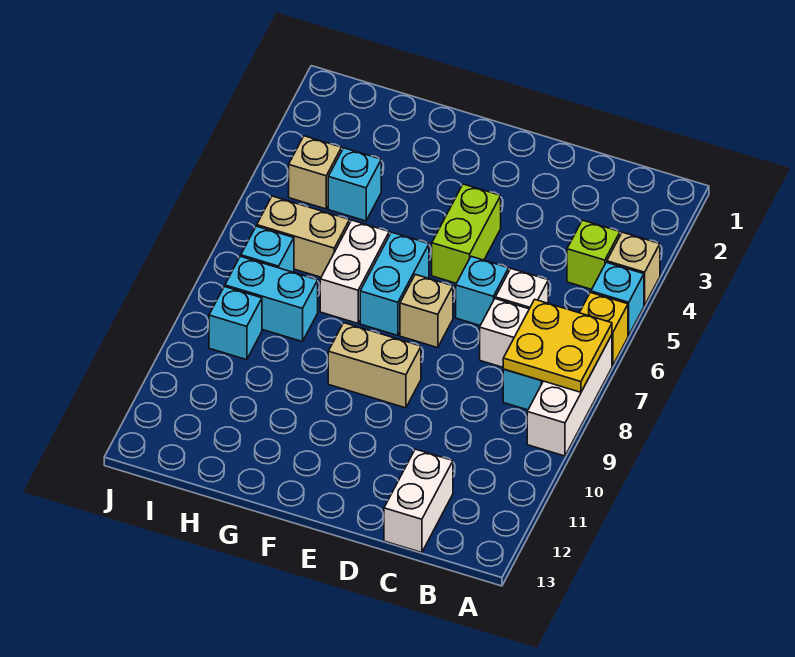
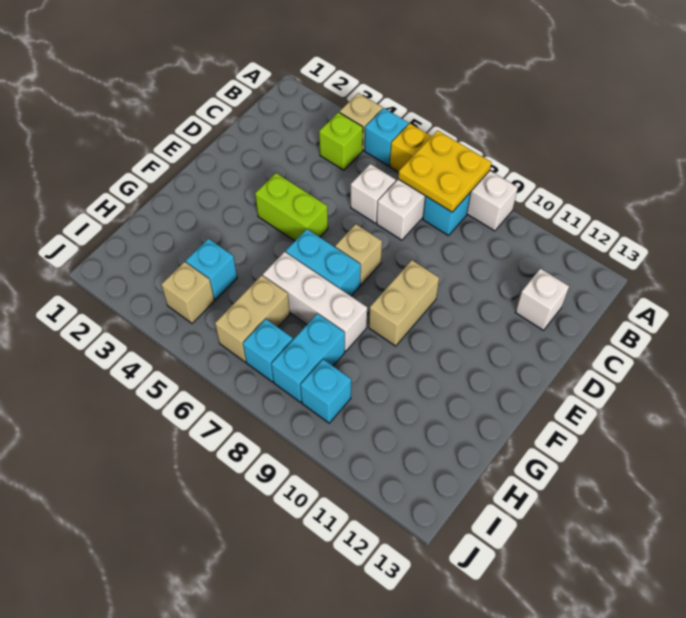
white brick C12:C13 level 1 -> white brick C12 level 1
cyan brick D6 level 1 -> none
white brick G6:G7 level 1 -> white brick G6:G8 level 1

